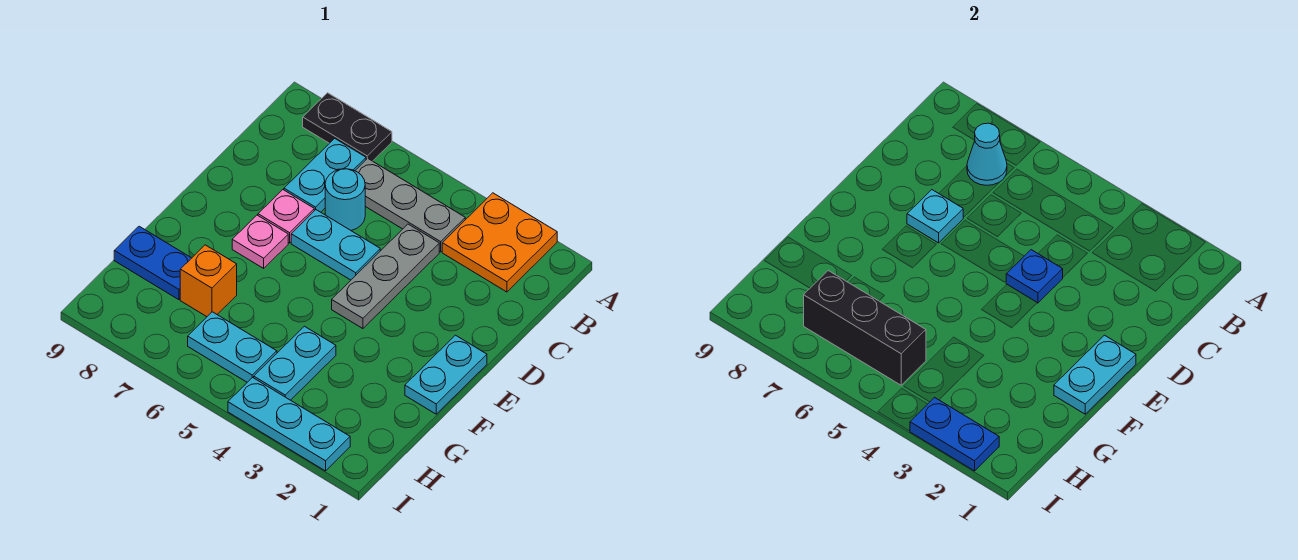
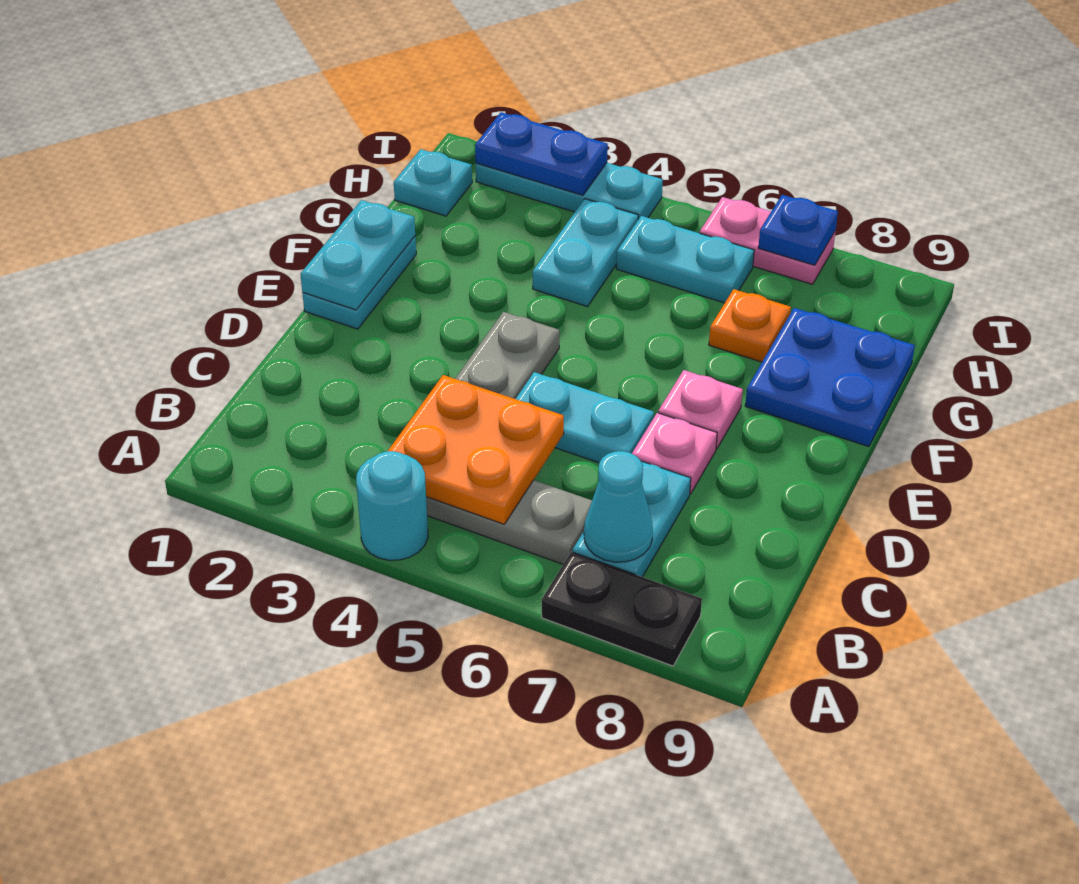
orange plate A2:B3 level 1 -> orange plate B4:C5 level 2
cyan round brick C6 level 1 -> cyan round brick A4 level 1
blue plate D4 level 2 -> blue plate I7 level 2
cyan plate D7 level 2 -> cyan plate H1 level 1
orange brick G7 level 1 -> orange plate G7 level 1
blue plate G8:G9 level 1 -> blue plate F8:G9 level 1
black brick H5:H7 level 2 -> none
none -> pink plate I6:I7 level 1

